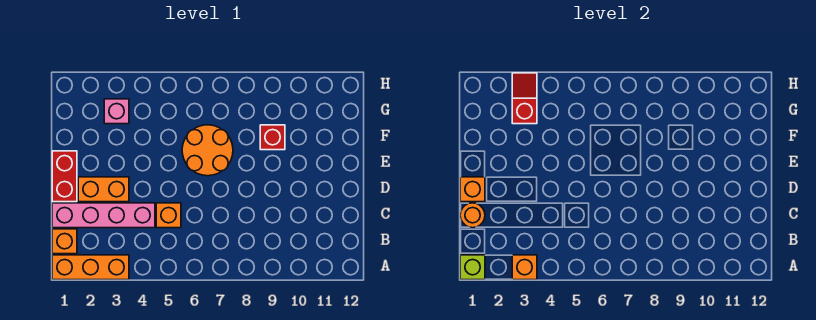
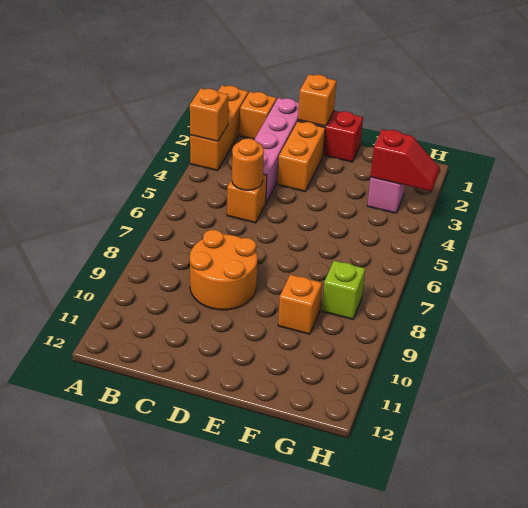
lime brick A1 level 2 -> lime brick G8 level 1
orange round brick C1 level 2 -> orange round brick C5 level 2
orange round brick E6:F7 level 1 -> orange round brick C8:D9 level 1
red brick F9 level 1 -> orange brick F9 level 1

